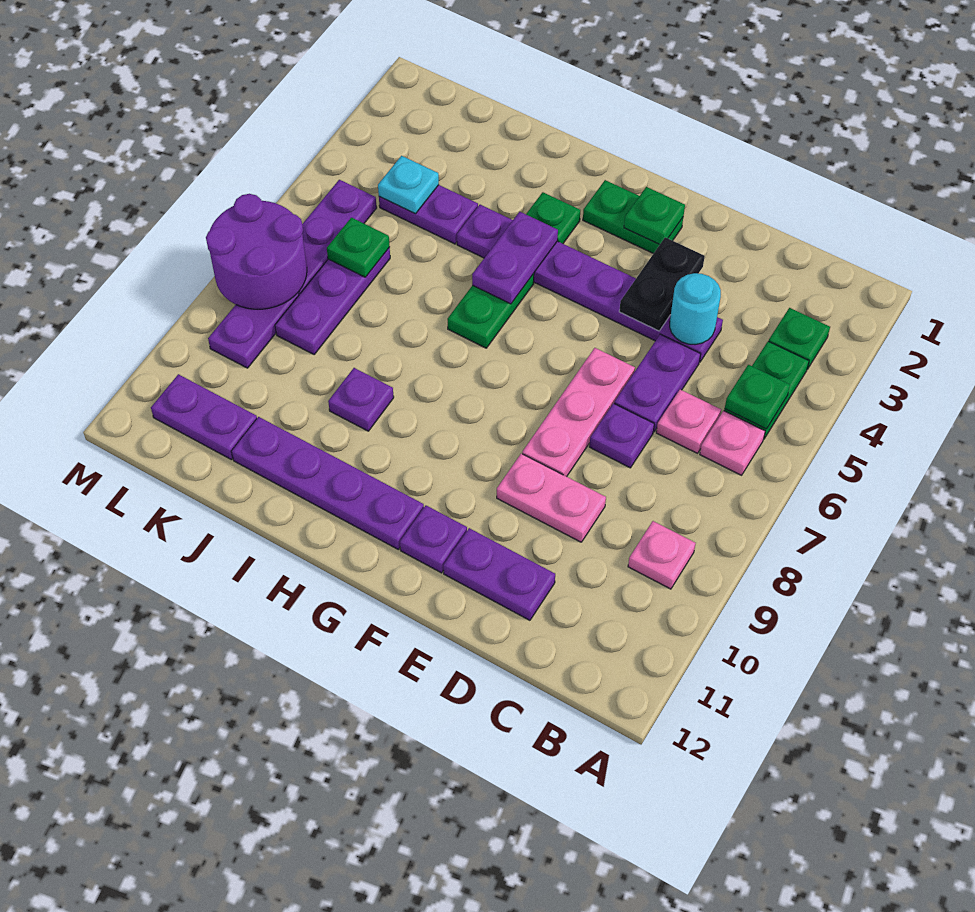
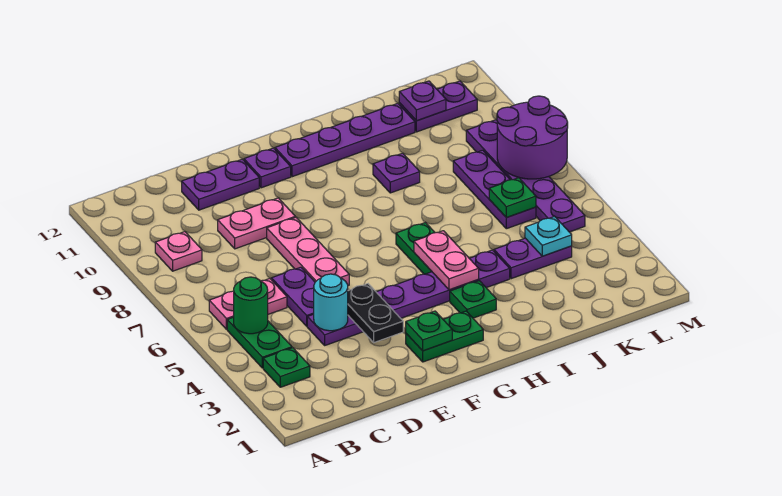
green plate B5 level 2 -> green round brick B5 level 2
purple plate D7 level 1 -> purple plate K11 level 2
purple plate H4:H5 level 2 -> pink plate H4:H5 level 2

